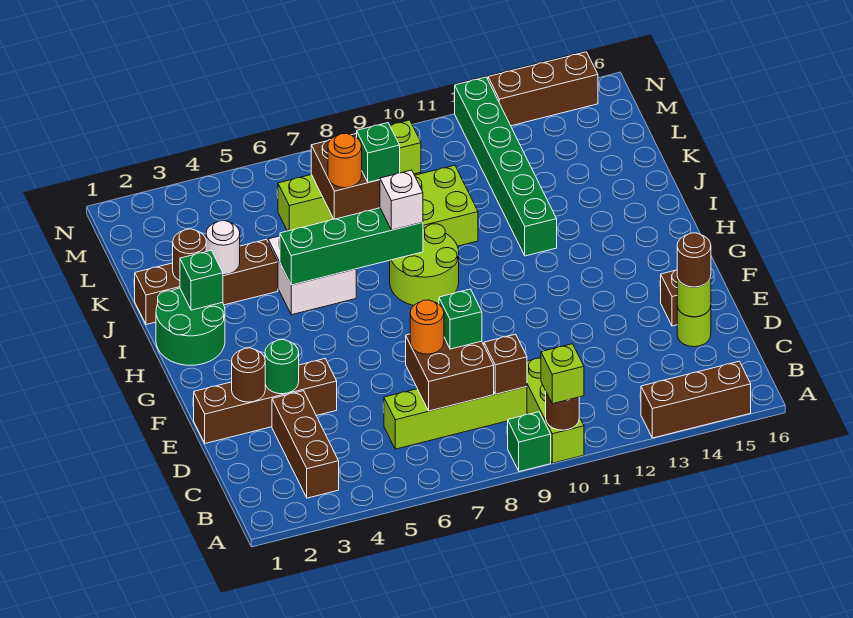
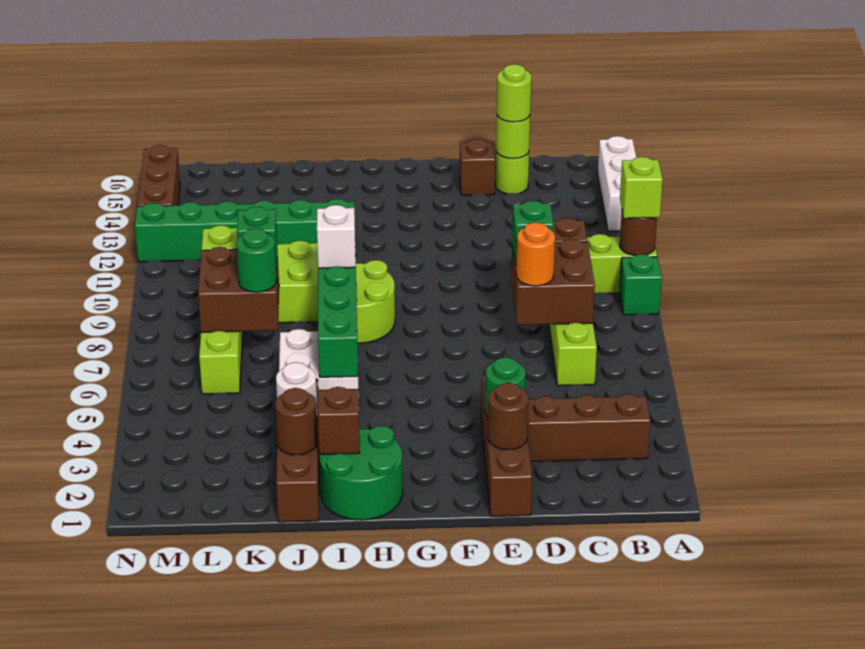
brown brick A13:A15 level 1 -> white brick A13:A15 level 1
brown round brick D15 level 3 -> lime round brick D15 level 3
green brick I2 level 2 -> brown brick I2 level 2
orange round brick K7 level 3 -> green round brick K7 level 3

